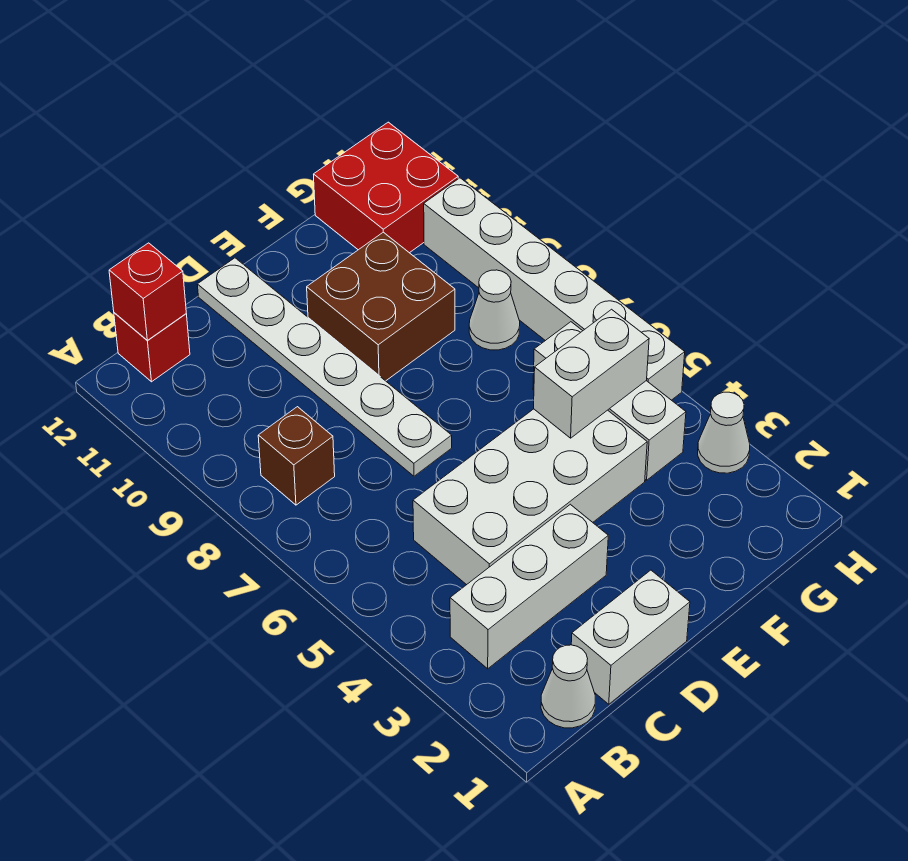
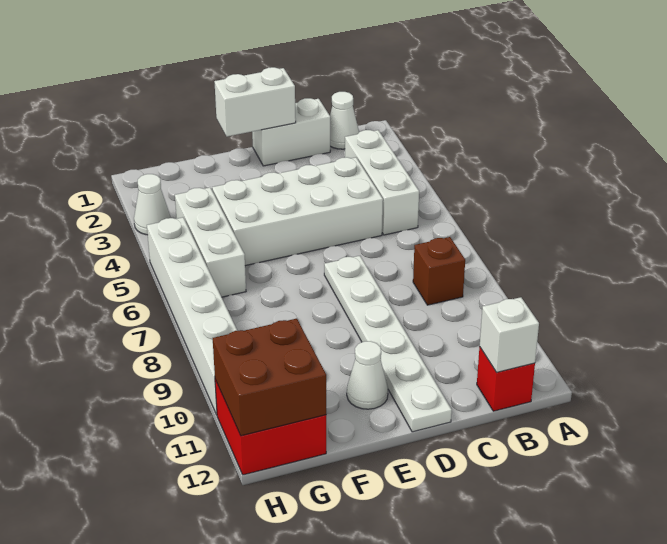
white brick B3:D3 level 1 -> white brick B3:B5 level 1
red brick B12 level 2 -> white brick B12 level 2
brown brick E9:F10 level 1 -> brown brick G11:H12 level 2
white brick F5:G5 level 2 -> white brick D1:E1 level 2
white cone G8 level 1 -> white cone E11 level 1

